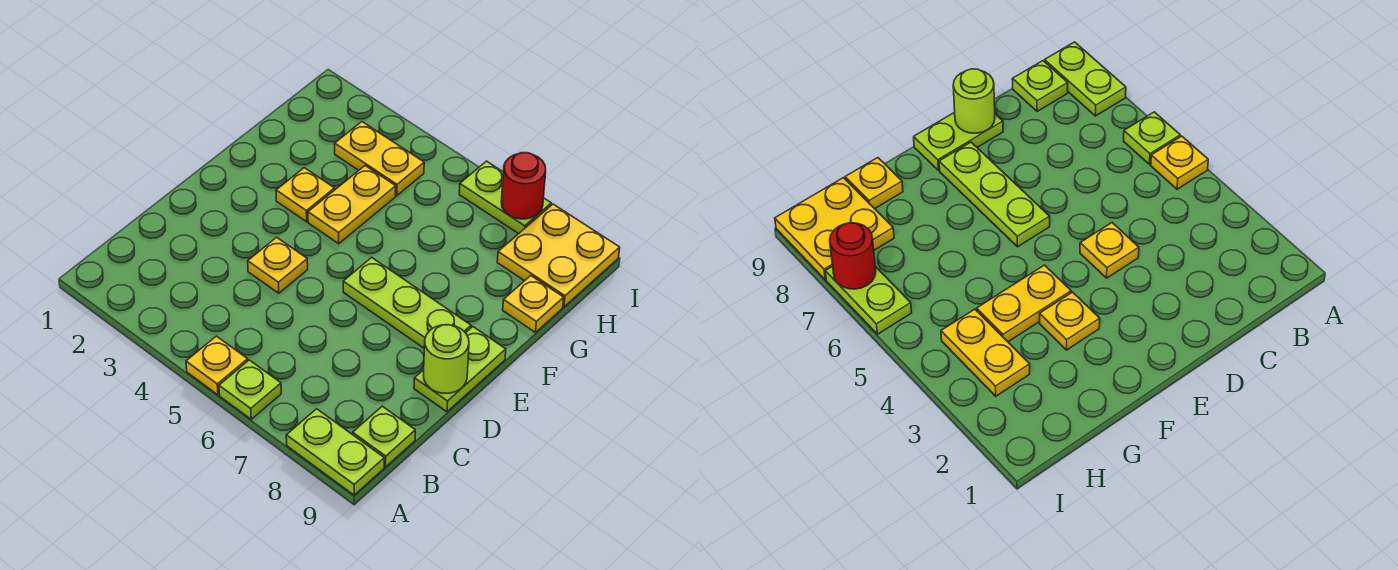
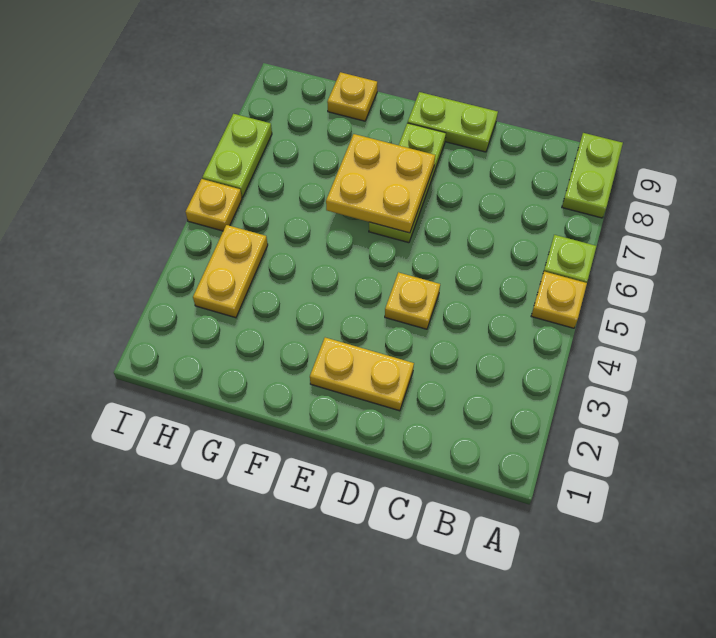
lime plate B9 level 1 -> none
lime round brick D9 level 2 -> none
yellow plate F3 level 1 -> yellow plate I5 level 1
yellow plate F4:G4 level 1 -> yellow plate D2:E2 level 1
yellow plate H8:I9 level 1 -> yellow plate E6:F7 level 2
red round brick I7 level 2 -> none

